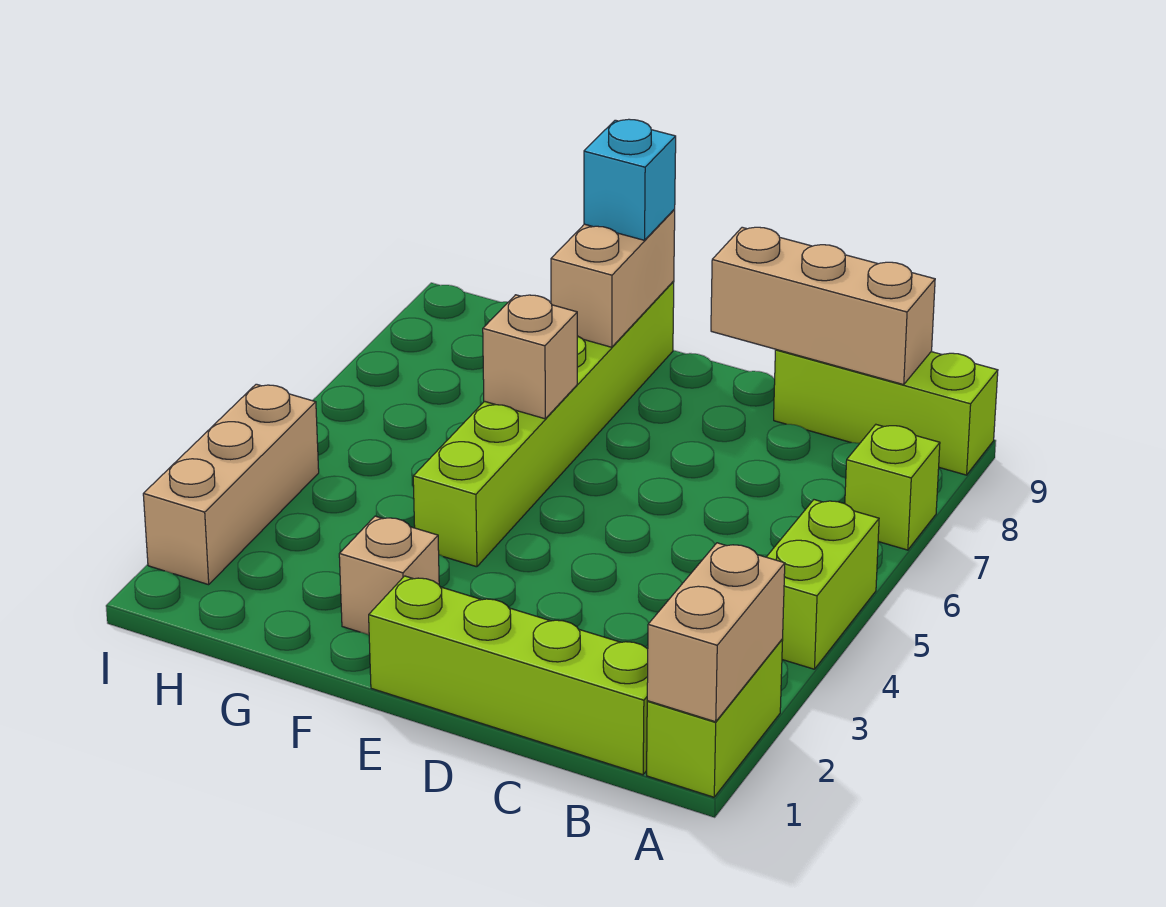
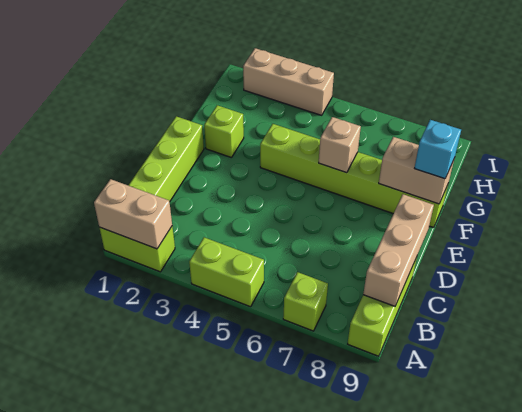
tan brick F2 level 1 -> lime brick F2 level 1

